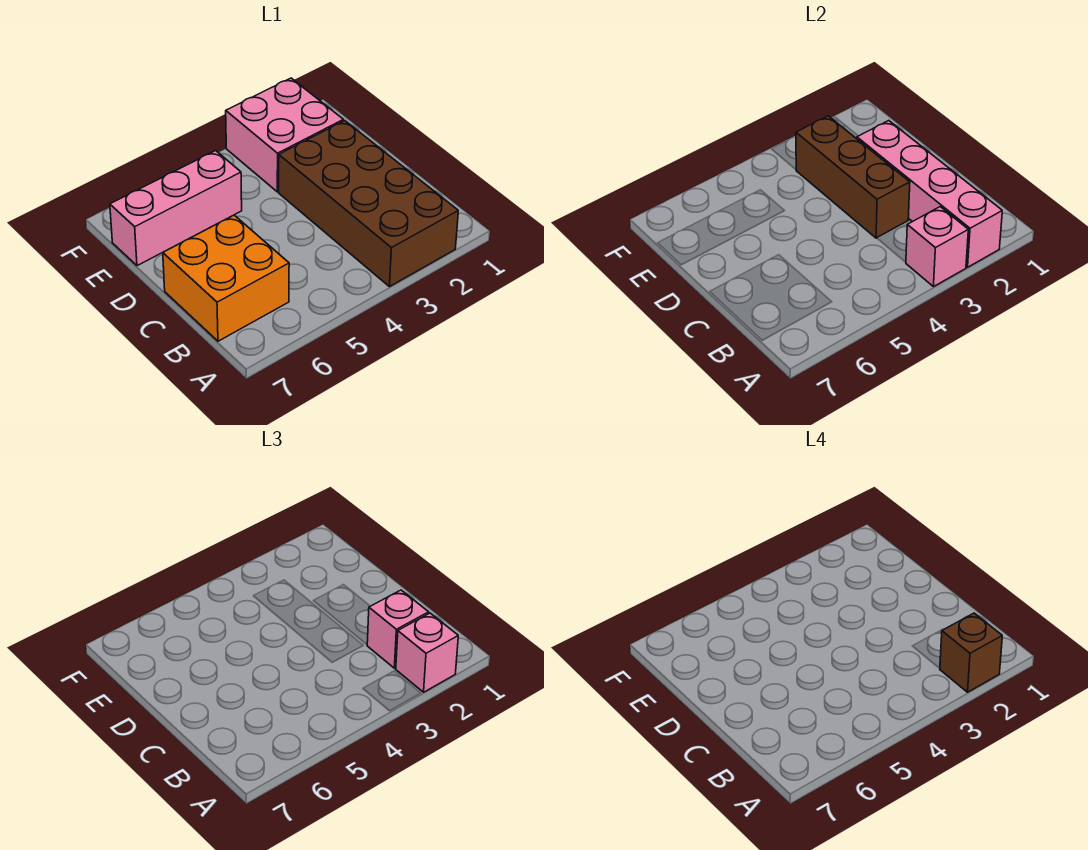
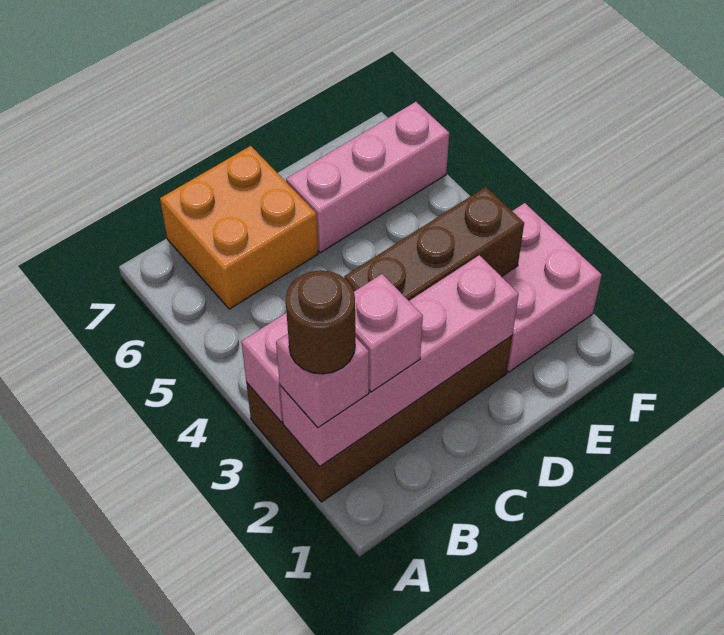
brown brick A2 level 4 -> brown round brick A2 level 4
pink brick E5:E7 level 1 -> pink brick D6:F6 level 1

